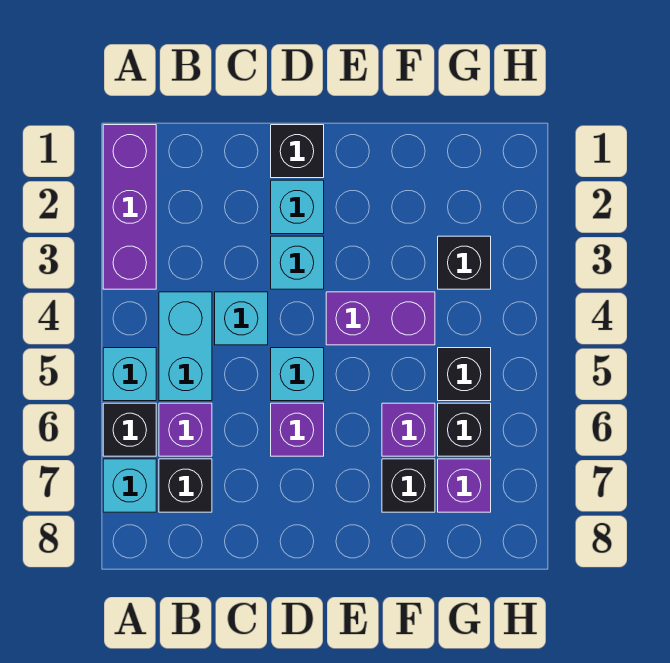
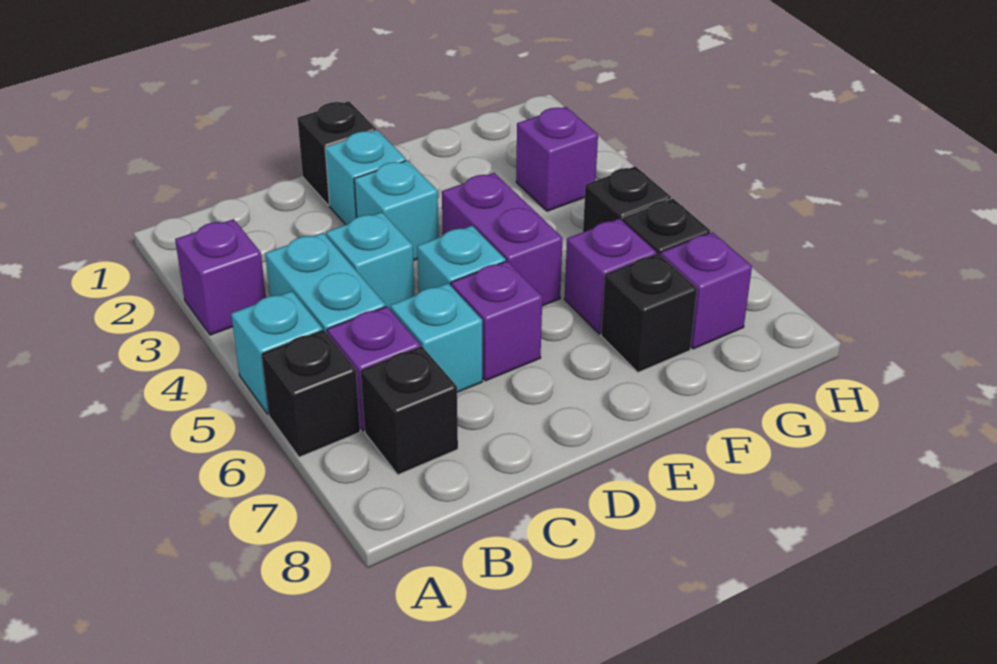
purple brick A1:A3 level 1 -> purple brick A3 level 1
cyan brick A7 level 1 -> cyan brick C6 level 1
purple brick E4:F4 level 1 -> purple brick E4:E5 level 1
black brick G3 level 1 -> purple brick G3 level 1

